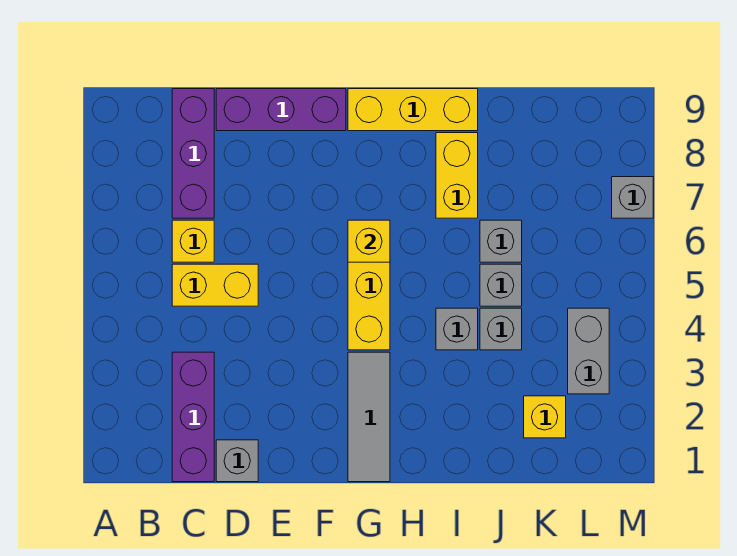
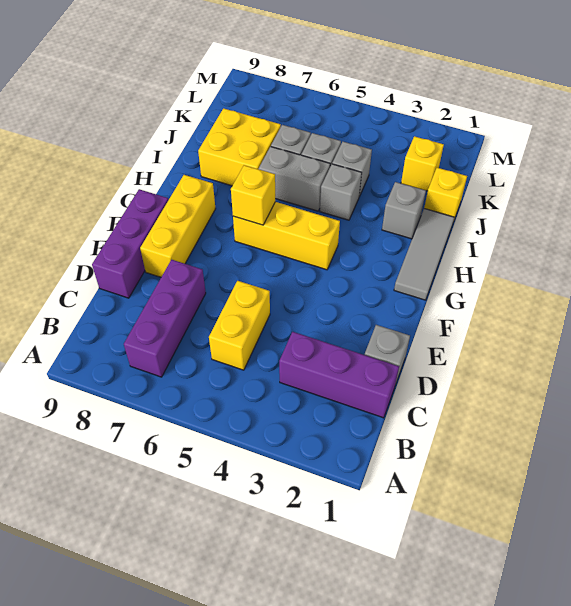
yellow brick C6 level 1 -> yellow brick J1 level 1
purple brick C7:C9 level 1 -> purple brick B7:D7 level 1
grey tile G1:G3 level 1 -> grey tile G1:I1 level 1
yellow brick G9:I9 level 1 -> yellow brick E8:G8 level 1
yellow brick I7:I8 level 1 -> yellow brick I7:J8 level 1
grey brick L3:L4 level 1 -> grey brick I5:I6 level 1
grey brick M7 level 1 -> grey brick I2 level 1

